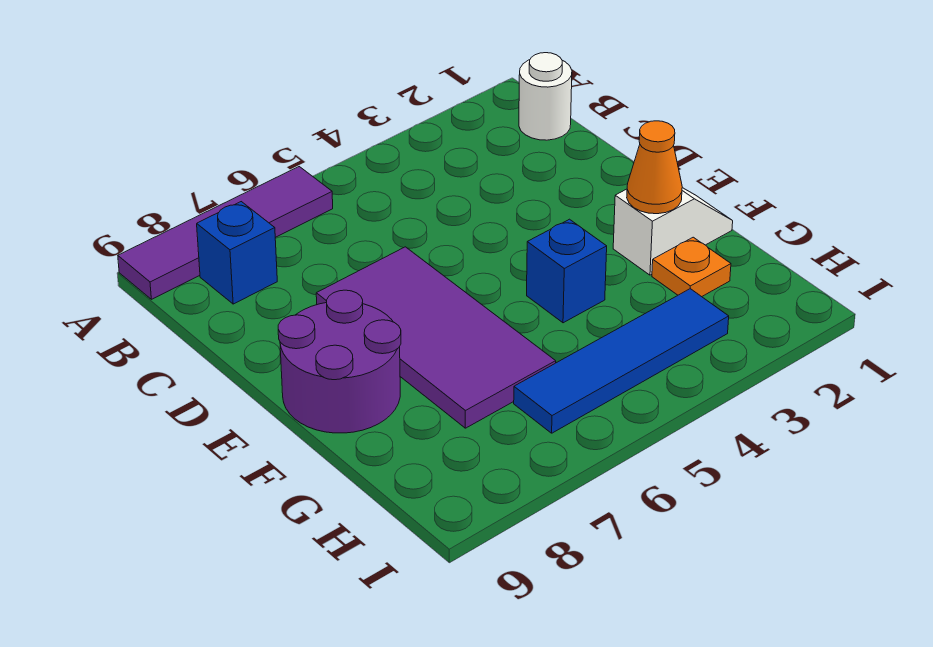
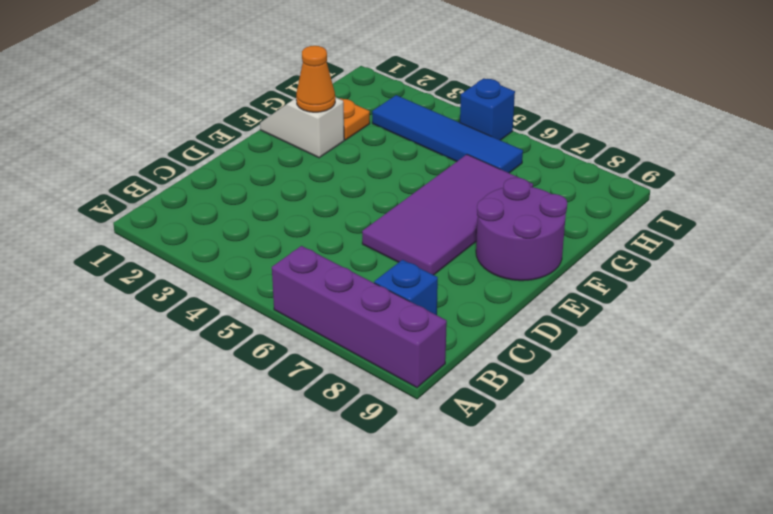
purple tile A6:A9 level 1 -> purple brick A6:A9 level 1
white round brick B1 level 1 -> none
blue brick F4 level 1 -> blue brick I5 level 1

